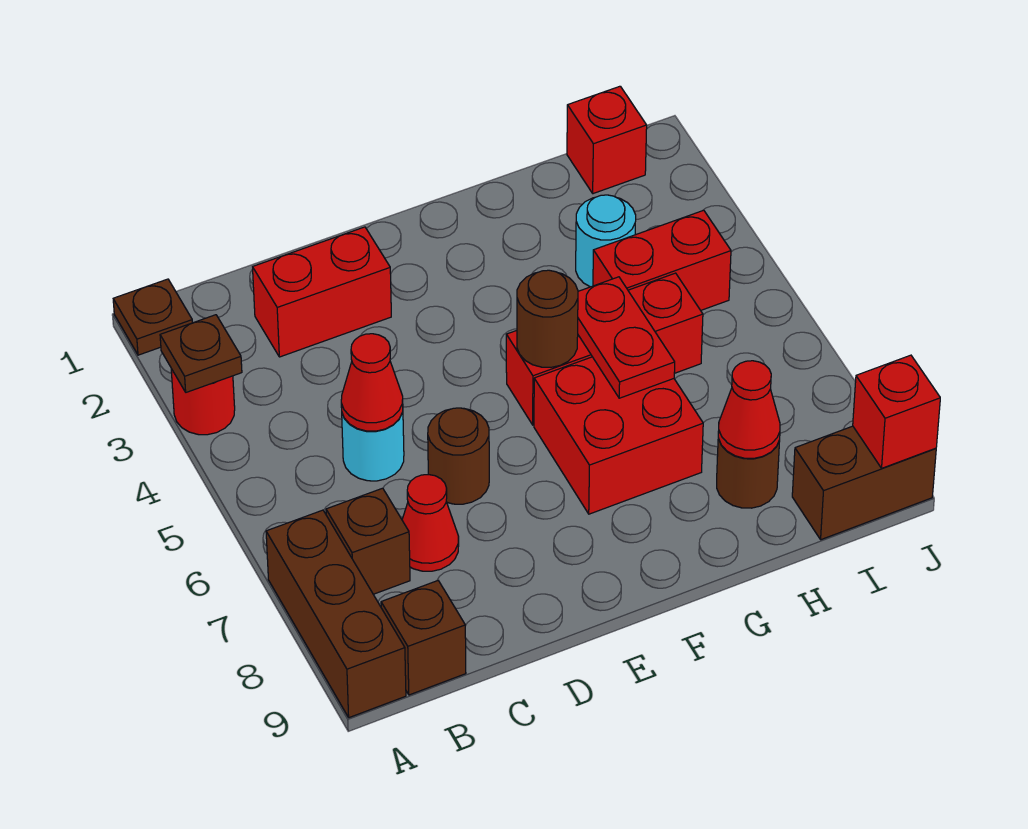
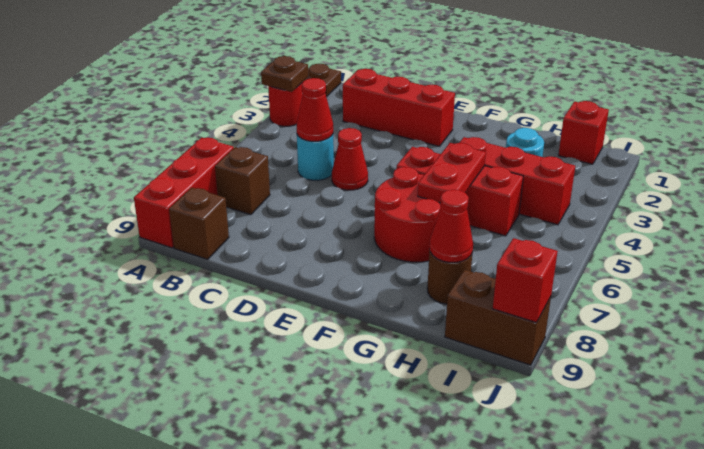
brown brick A7:A9 level 1 -> red brick A7:A9 level 1
red brick C2:D2 level 1 -> red brick C2:E2 level 1
red cone C7 level 1 -> red cone D5 level 1
brown round brick D6 level 1 -> none
brown round brick F5 level 2 -> none
red brick F6:G7 level 1 -> red round brick F6:G7 level 1
red brick H4:I4 level 1 -> red brick G4:I4 level 1

